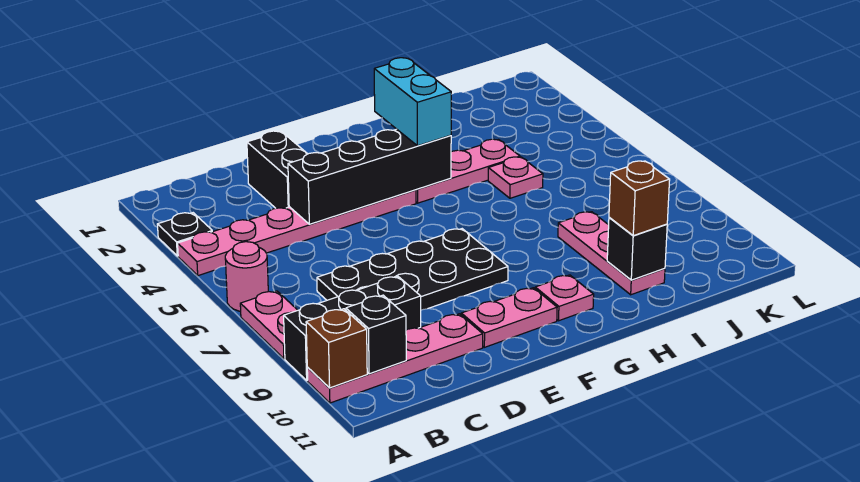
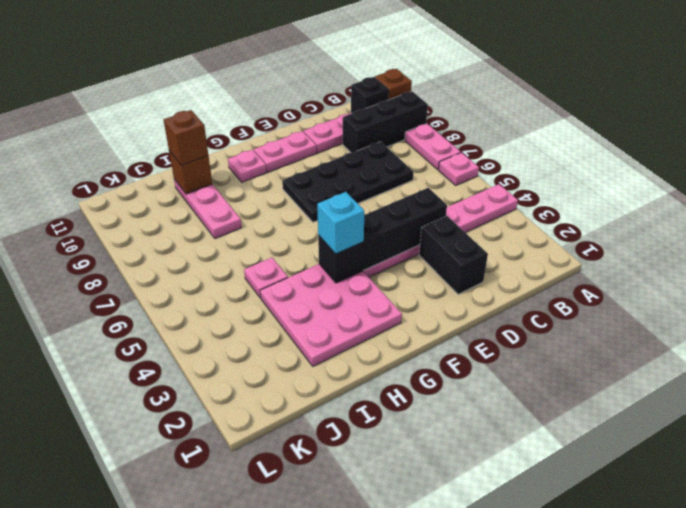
black plate A3 level 1 -> none
pink round brick A6 level 1 -> pink plate A6 level 1
cyan brick G3:G4 level 3 -> cyan brick G4 level 3
pink plate G4:I4 level 1 -> pink plate G2:I4 level 1
black brick I10 level 2 -> brown brick I10 level 2

